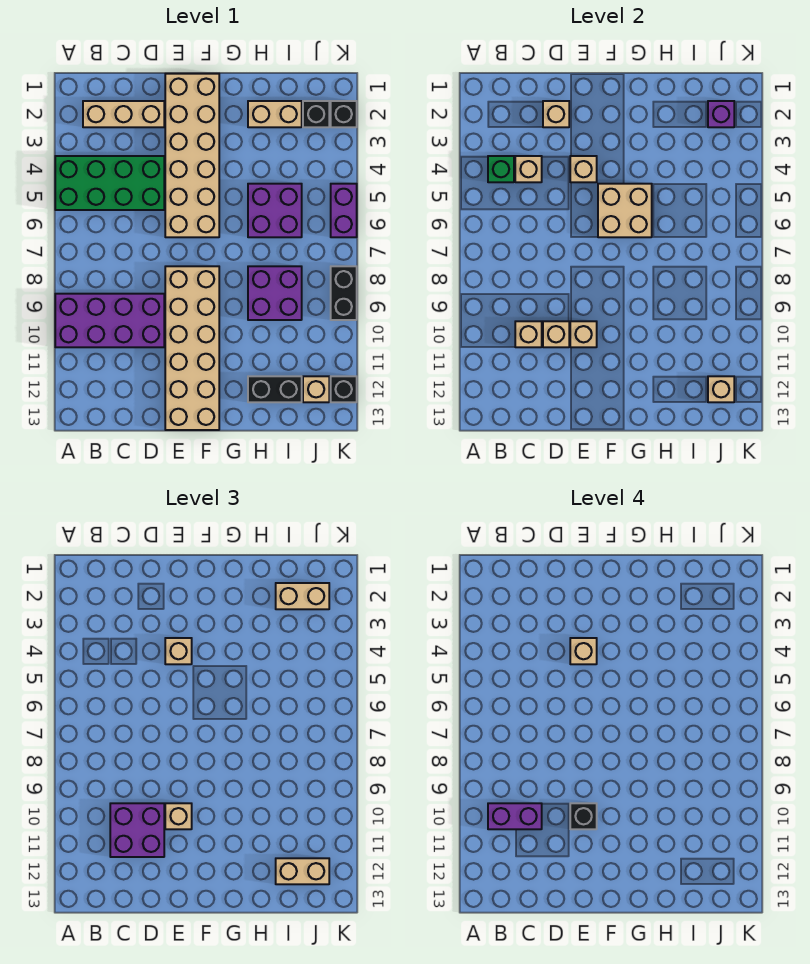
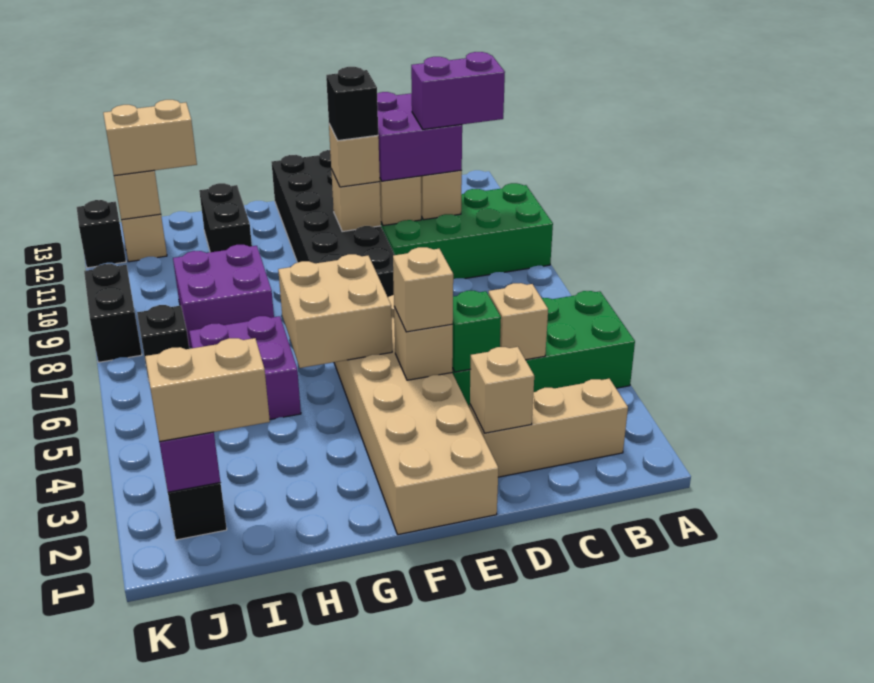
purple brick A9:D10 level 1 -> green brick A9:D10 level 1
green brick B4 level 2 -> green brick D4 level 2
tan brick E4 level 4 -> none
tan brick E8:F13 level 1 -> black brick E8:F13 level 1
tan brick H2:I2 level 1 -> none
black brick H12:I12 level 1 -> black brick H11:H12 level 1
black brick K2 level 1 -> black brick J7 level 1
purple brick K5:K6 level 1 -> none

